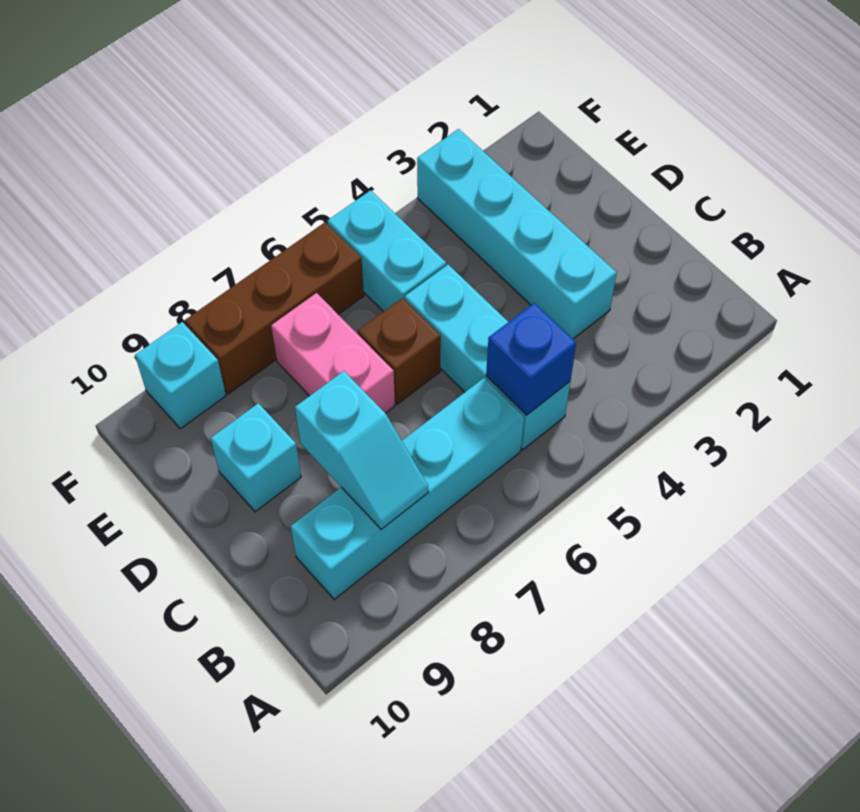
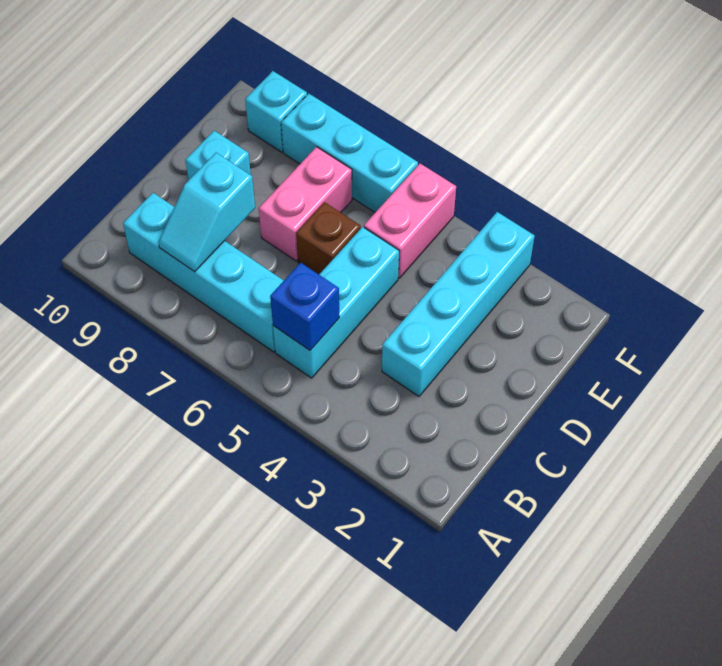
cyan brick E5:F5 level 1 -> pink brick E5:F5 level 1
brown brick F6:F8 level 1 -> cyan brick F6:F8 level 1

